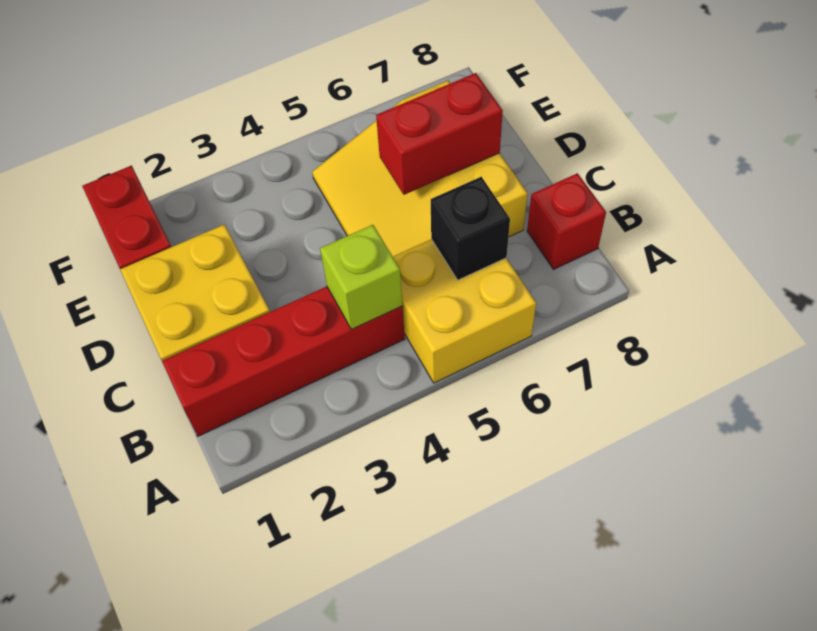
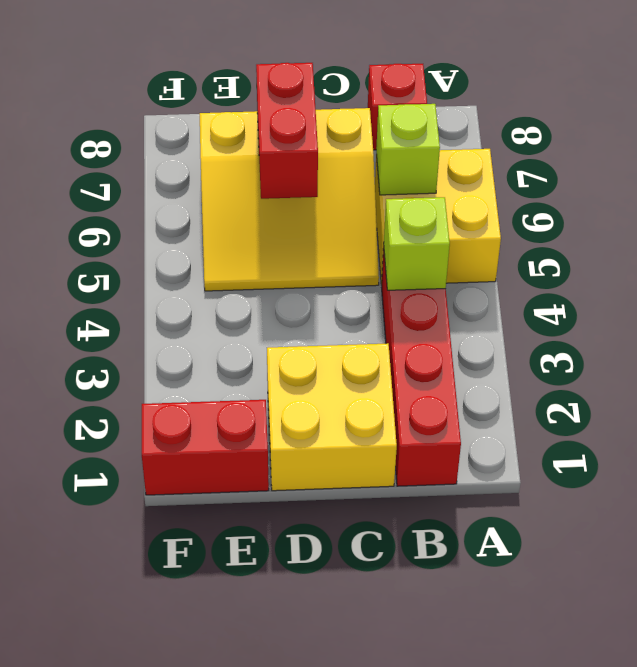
black brick B6 level 2 -> lime brick B6 level 2

